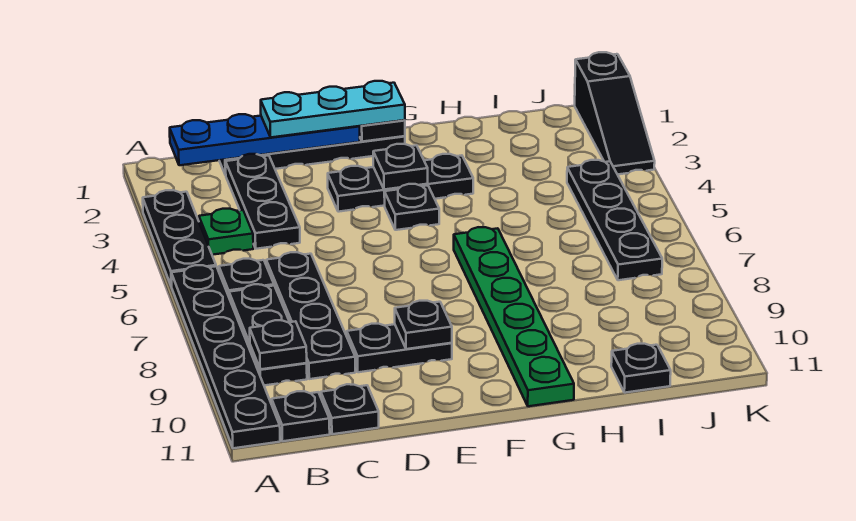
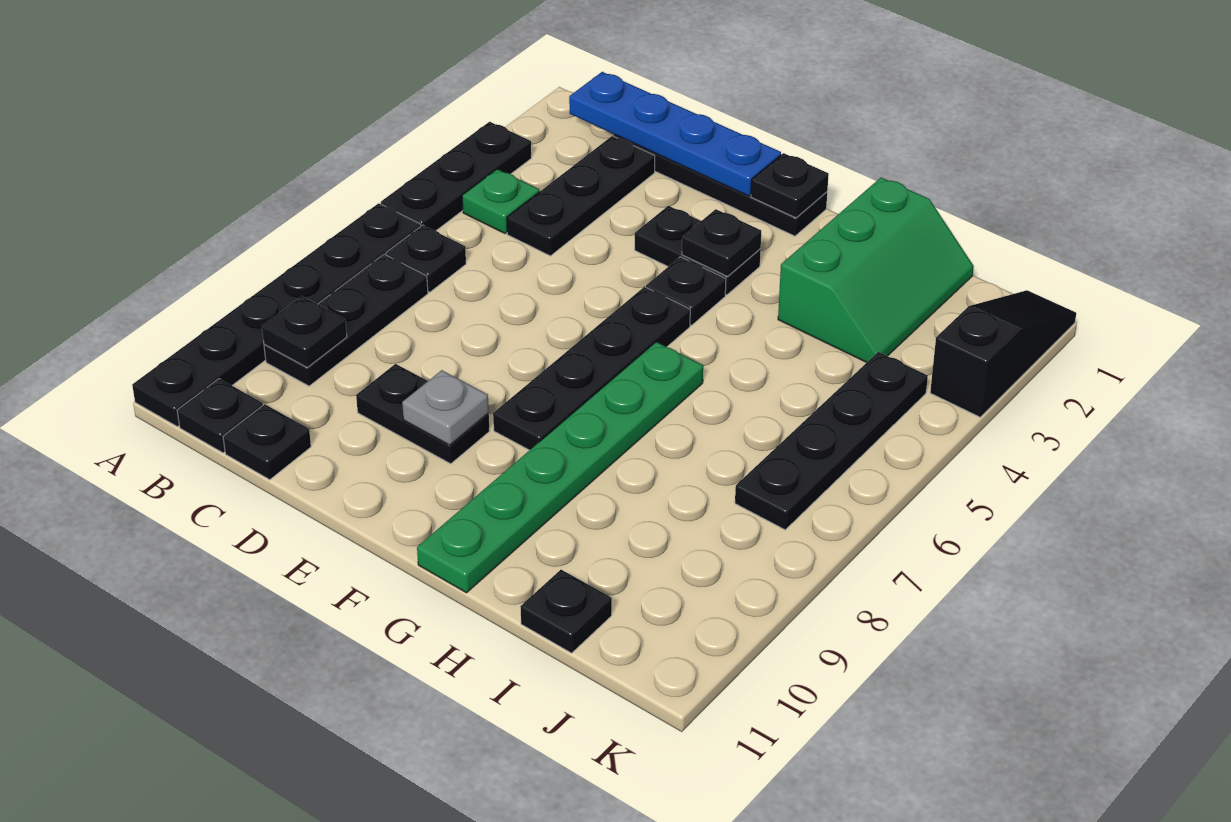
black plate C6:C9 level 1 -> black plate F5:F8 level 1
cyan plate D1:F1 level 3 -> none
black plate E3:G3 level 1 -> black plate E3:F3 level 1
black plate E9 level 2 -> grey plate E9 level 2
none -> green slope H1:I3 level 1 top H
black slope K1:K3 level 1 top 1 -> black slope K1:K3 level 1 top 3

